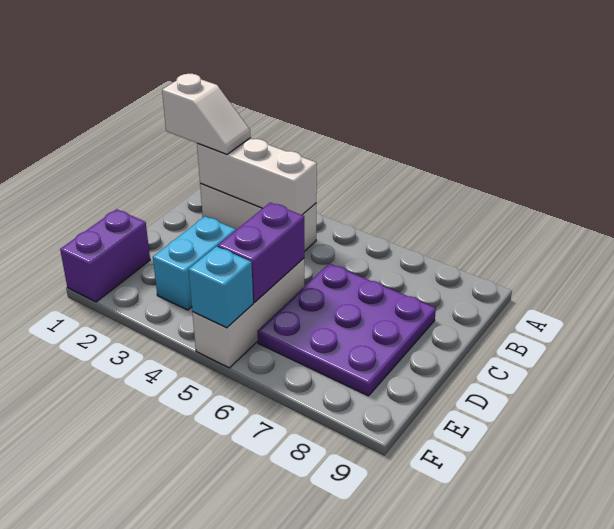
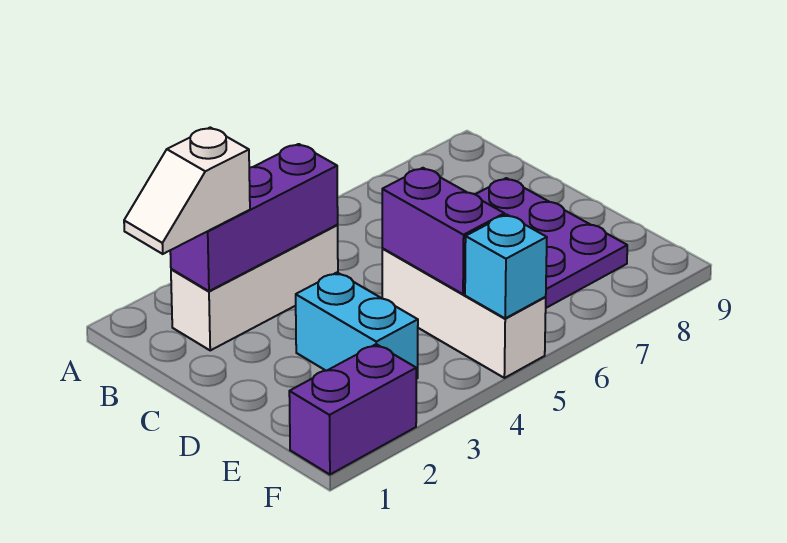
white slope B1:B2 level 3 top 1 -> white slope B1:B2 level 3 top 2
white brick B2:B4 level 2 -> purple brick B2:B4 level 2
purple brick E1:F1 level 1 -> purple brick F1:F2 level 1

